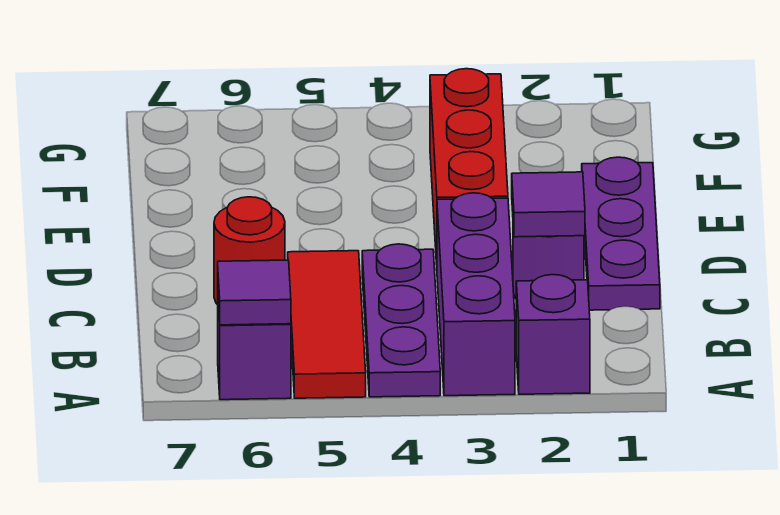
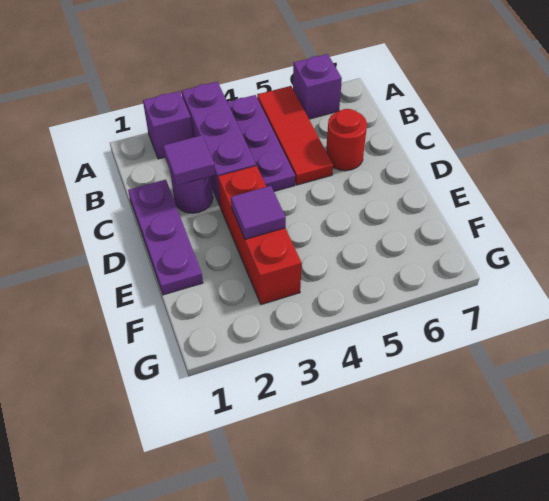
purple tile A6 level 2 -> purple tile E3 level 2

